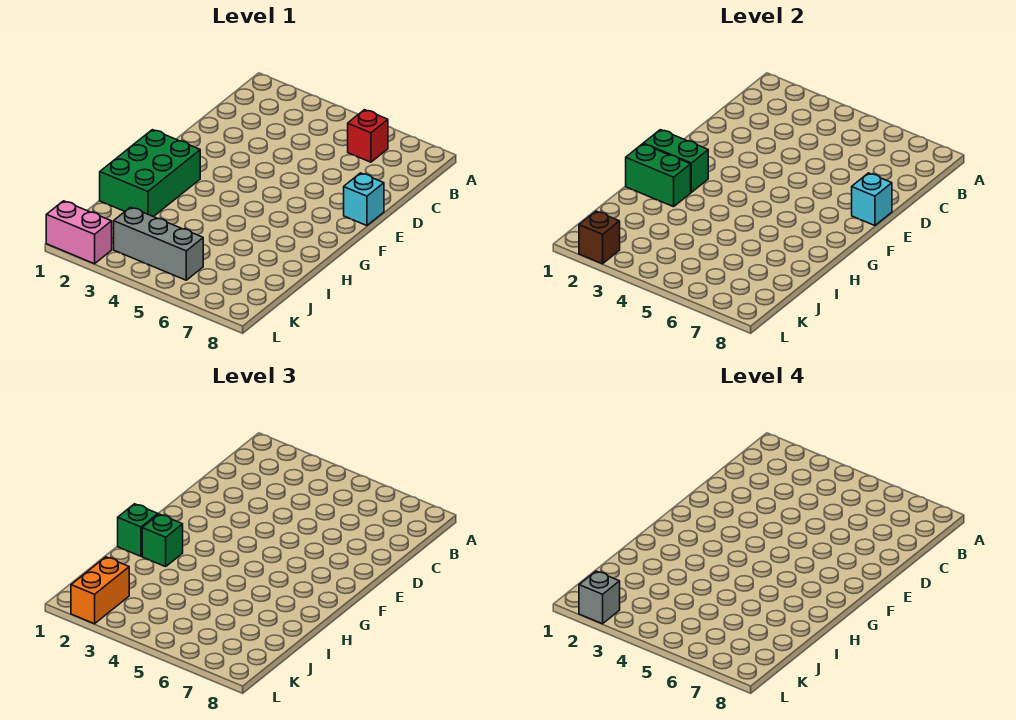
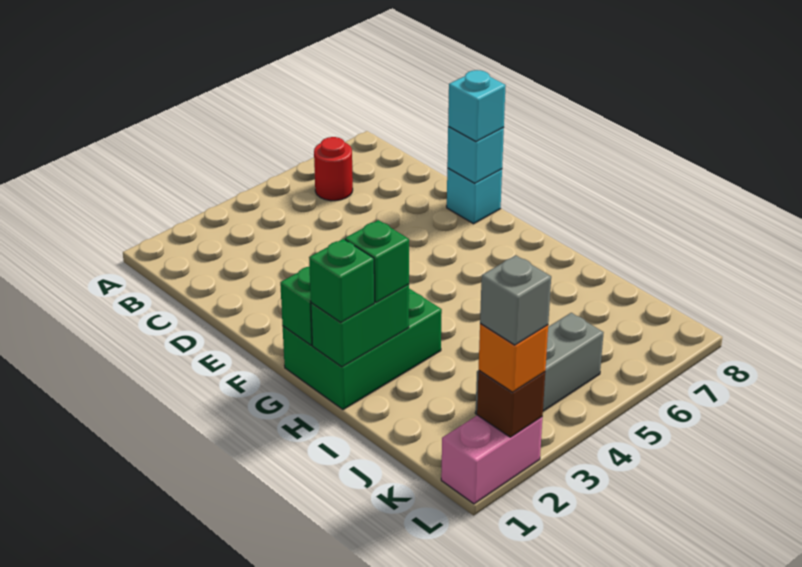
red brick B6 level 1 -> red round brick B6 level 1
none -> cyan brick E8 level 3
green brick G1:I2 level 1 -> green brick G1:H3 level 1
orange brick K2:L2 level 3 -> orange brick L2 level 3

